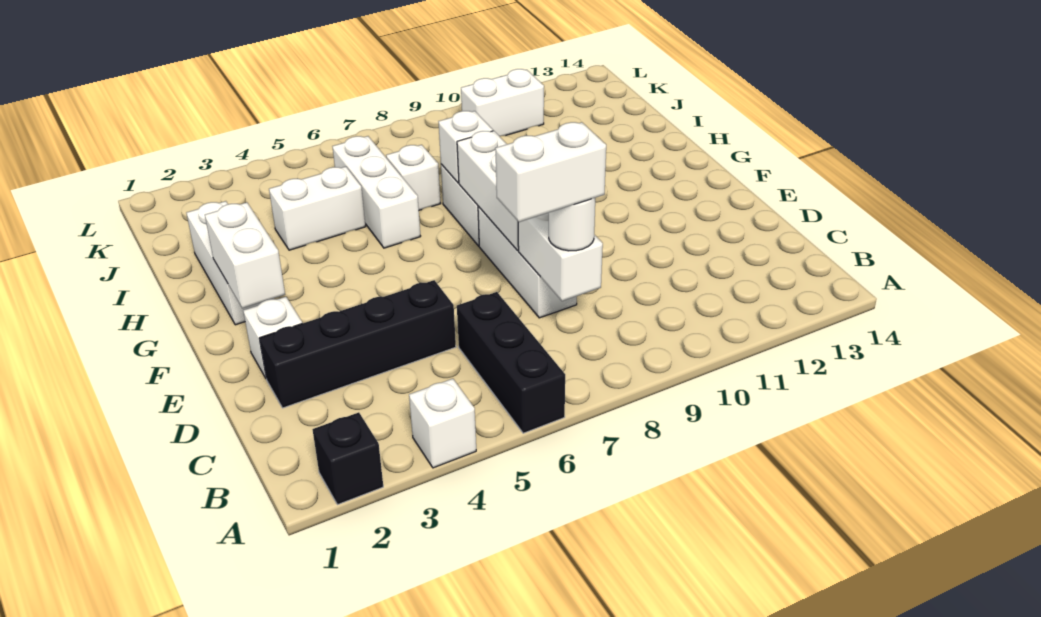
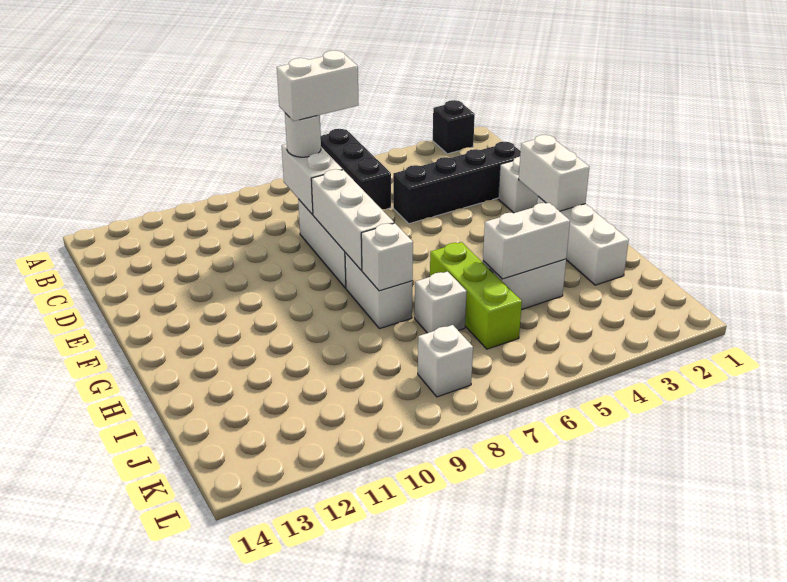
white brick A4 level 1 -> white brick K8 level 1
white brick H6:J6 level 1 -> lime brick H6:J6 level 1
white brick K10:K11 level 1 -> white brick I4:I5 level 2

